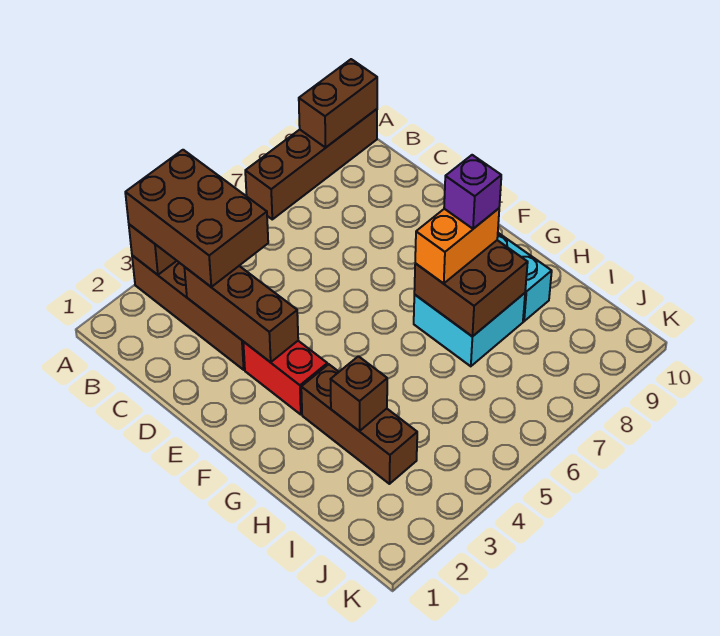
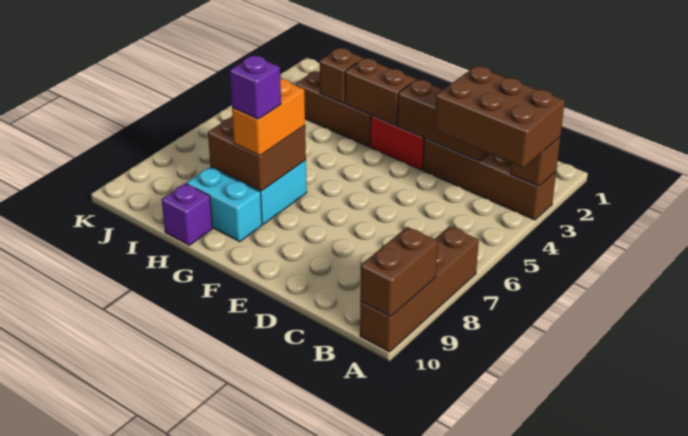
none -> brown brick F3:G3 level 2
none -> purple brick H10 level 1

